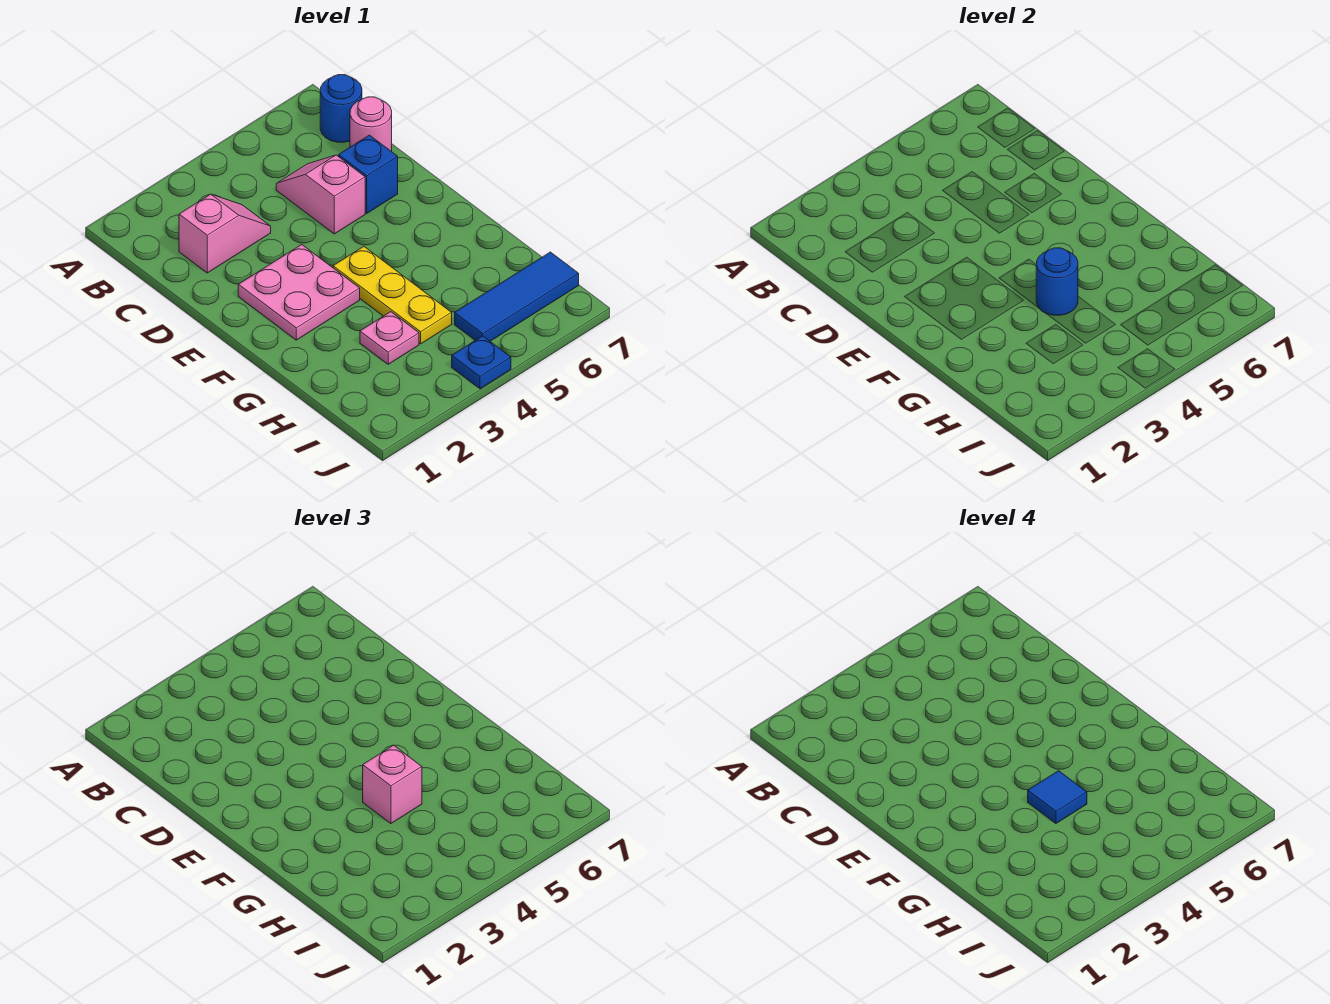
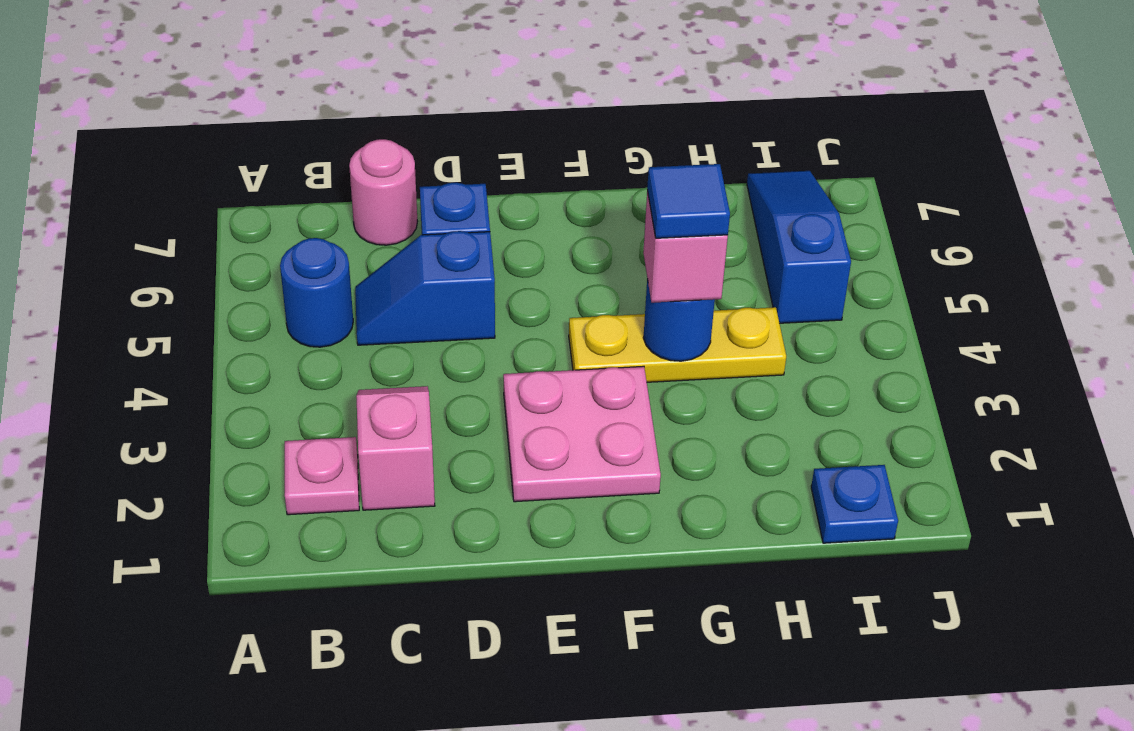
blue round brick B7 level 1 -> blue round brick B5 level 1
pink slope C5:D5 level 1 top D -> blue slope C5:D5 level 1 top D
pink plate H3 level 1 -> pink plate B2 level 1
blue tile I5:I7 level 1 -> blue slope I5:I7 level 1 top 5
blue plate J4 level 1 -> blue plate I1 level 1

